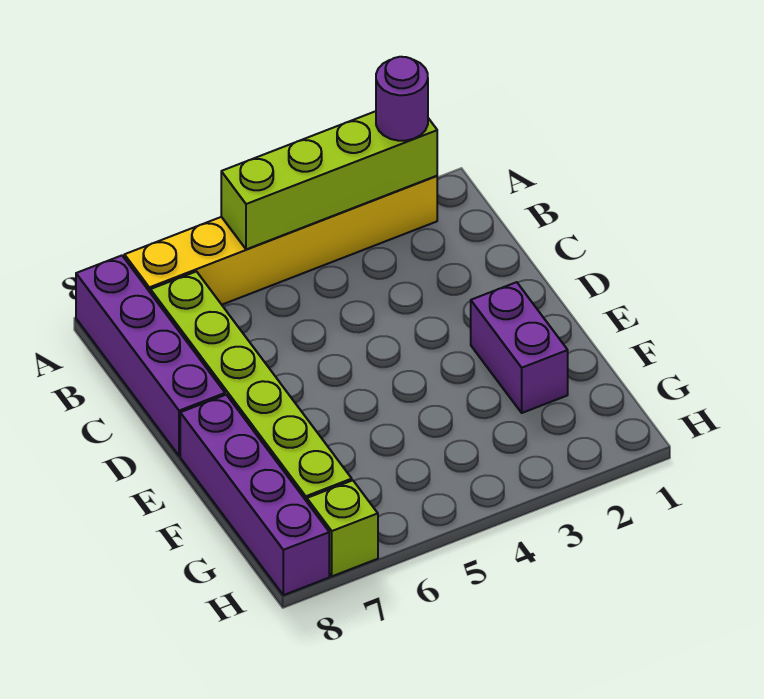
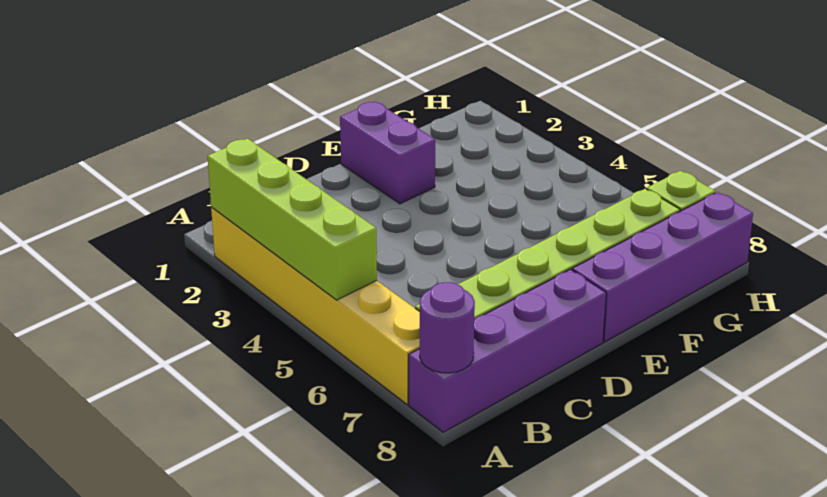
purple round brick A2 level 3 -> purple round brick A8 level 2
purple brick E2:F2 level 1 -> purple brick E1:E2 level 1

